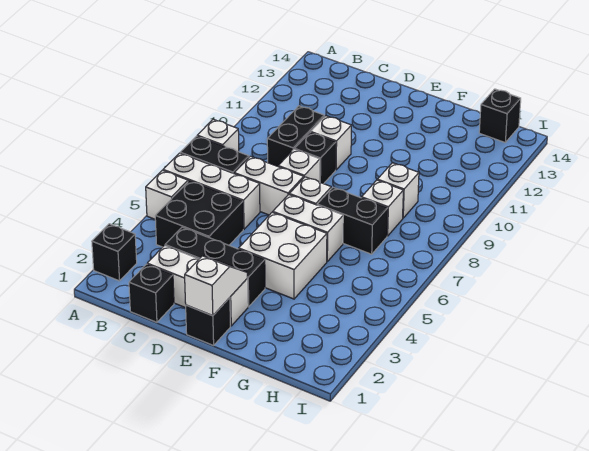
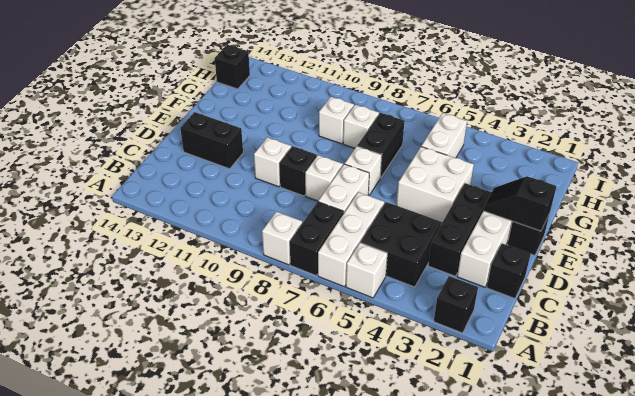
black brick C9:C10 level 1 -> black brick D12:D13 level 1
white slope E1:E2 level 2 top 1 -> black slope E1:E2 level 2 top 1
white brick E6:F6 level 1 -> white brick G5:H5 level 1

